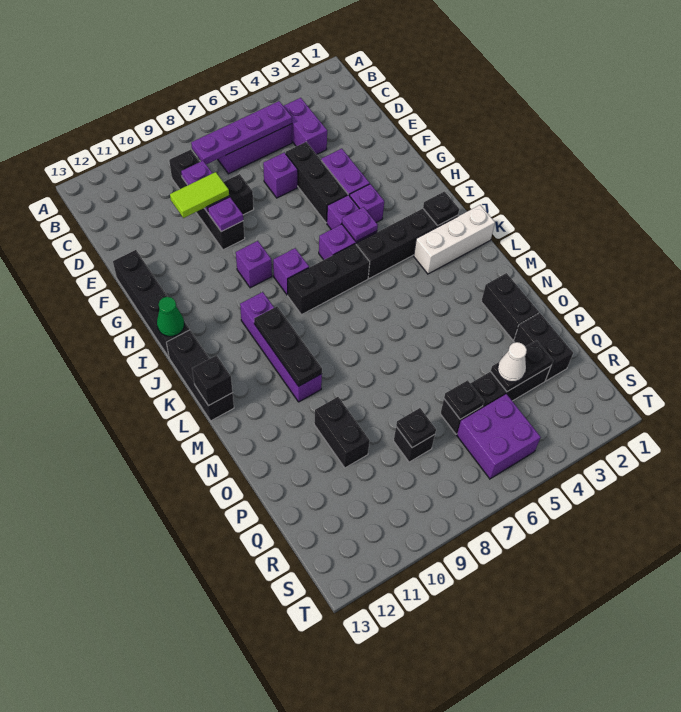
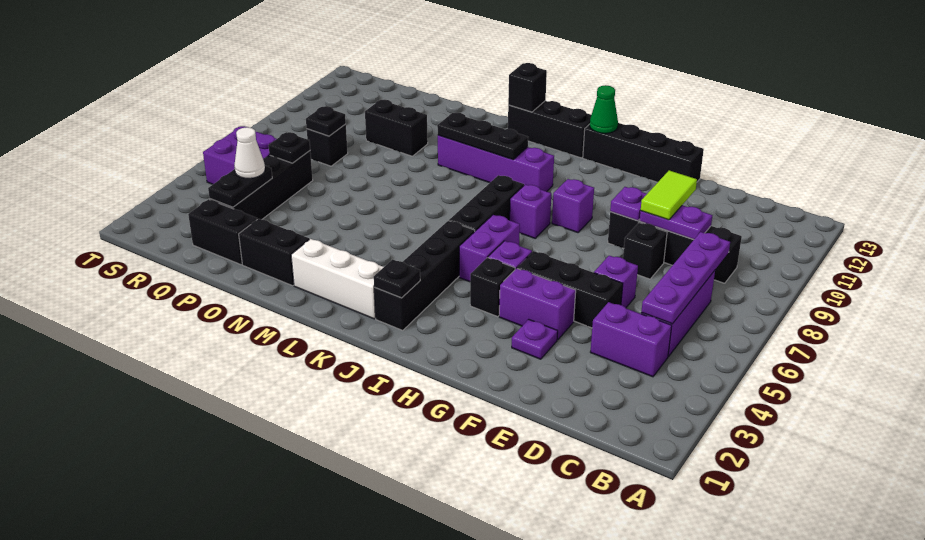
purple brick H4 level 1 -> black brick H4 level 1
purple plate I5 level 2 -> purple plate F3 level 1
white brick K1:K3 level 1 -> white brick K2:M2 level 1

